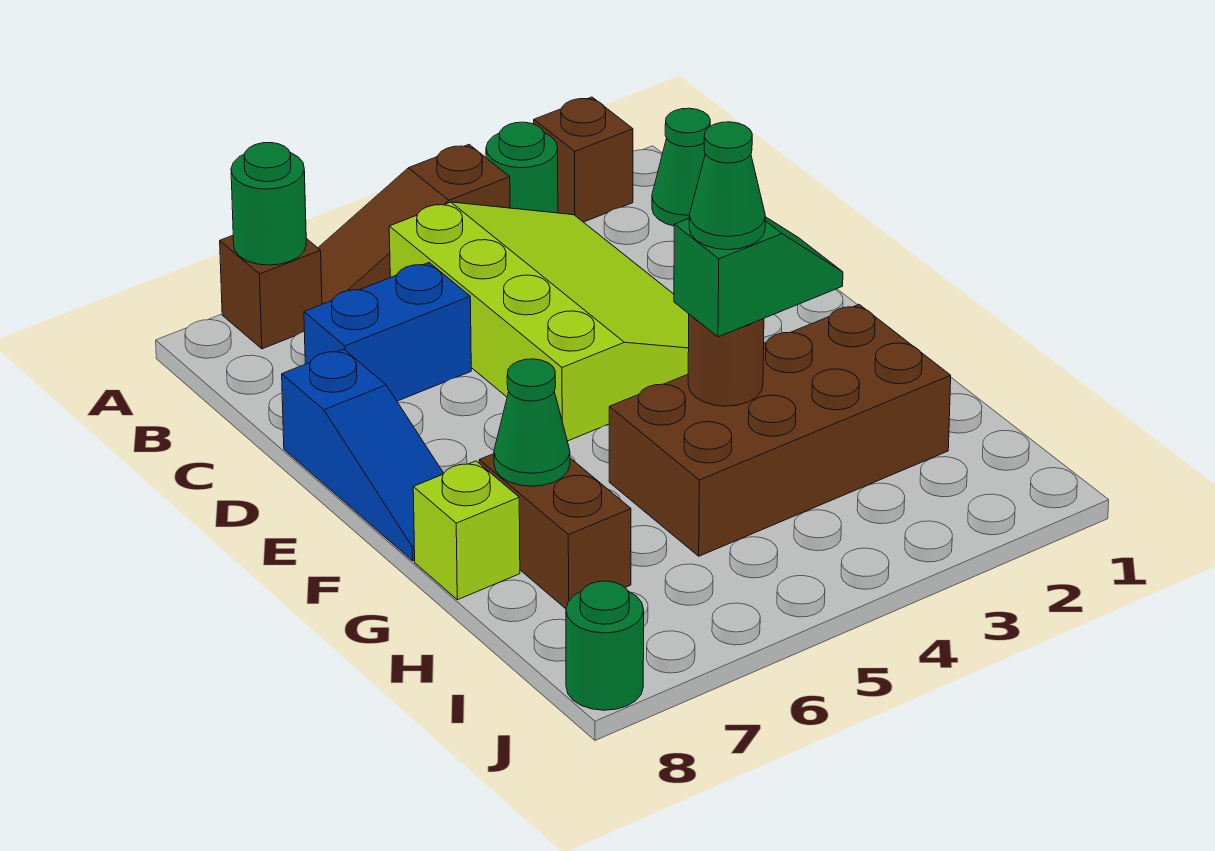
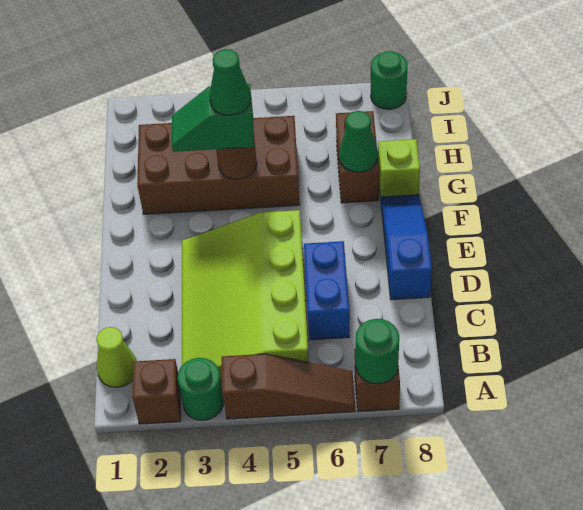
green cone B1 level 1 -> lime cone B1 level 1
blue brick C6:C7 level 1 -> blue brick C6:D6 level 1

